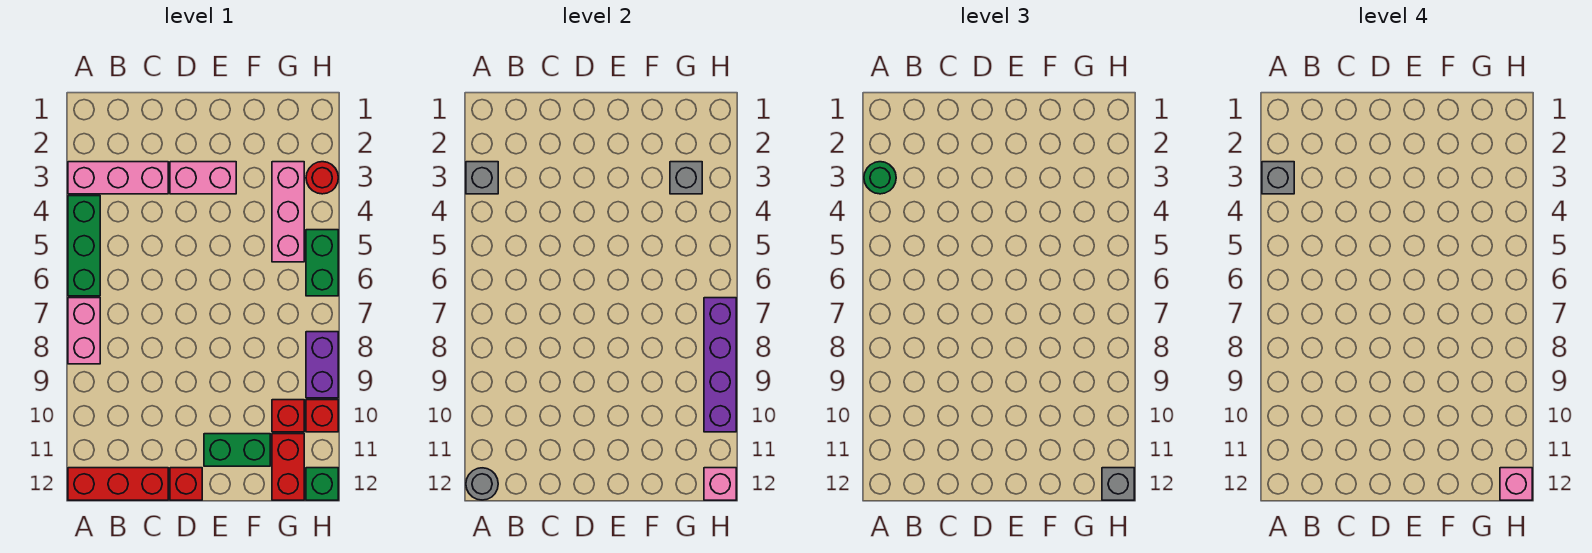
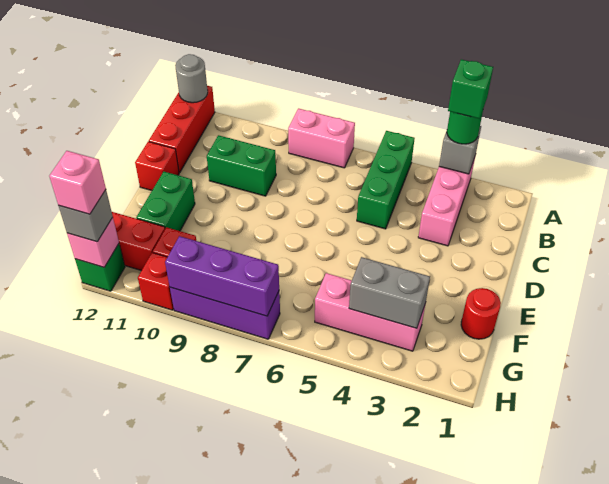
grey brick A3 level 4 -> green brick A3 level 4
green brick A4:A6 level 1 -> green brick A5:C5 level 1
pink brick D3:E3 level 1 -> none
grey brick G3 level 2 -> grey brick G3:G4 level 2
red round brick H3 level 1 -> red round brick F1 level 1
green brick H5:H6 level 1 -> green brick C9:C10 level 1
purple brick H7:H10 level 2 -> purple brick H7:H9 level 2
purple brick H8:H9 level 1 -> purple brick H7:H9 level 1

